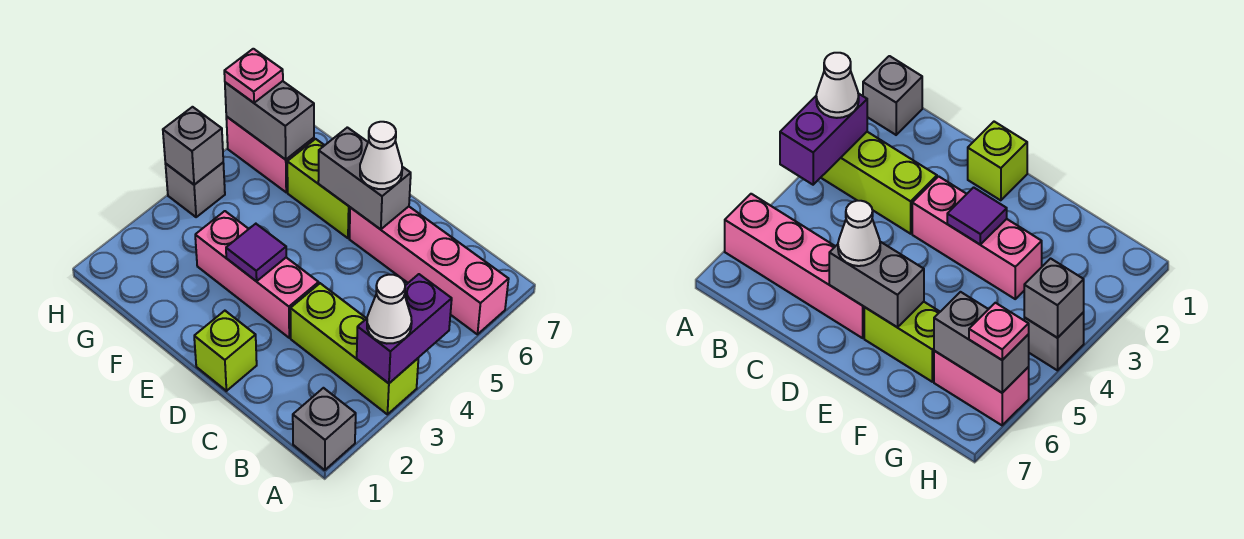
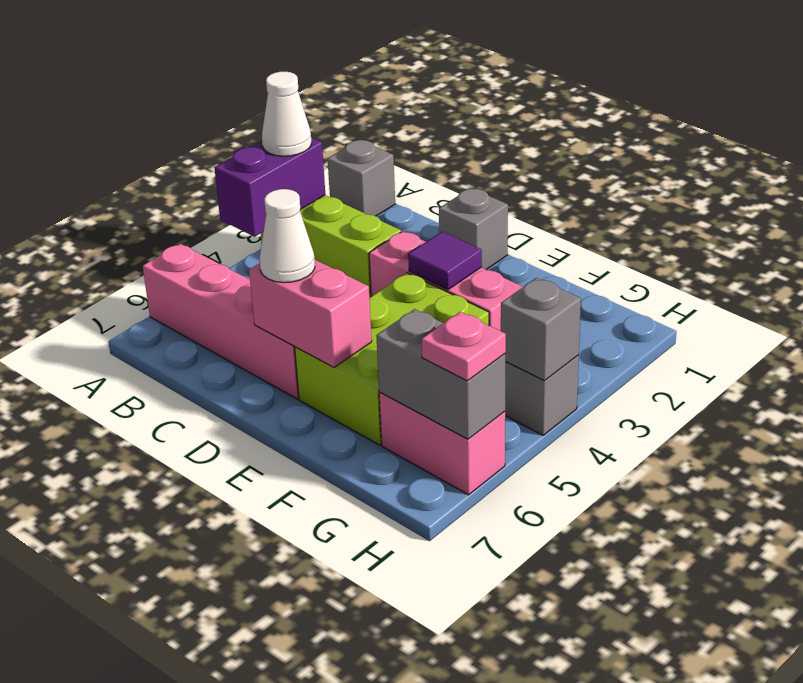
lime brick D1 level 1 -> grey brick D1 level 1
grey brick D6:E6 level 2 -> pink brick D6:E6 level 2
lime brick E6:F6 level 1 -> lime brick E4:F6 level 1

